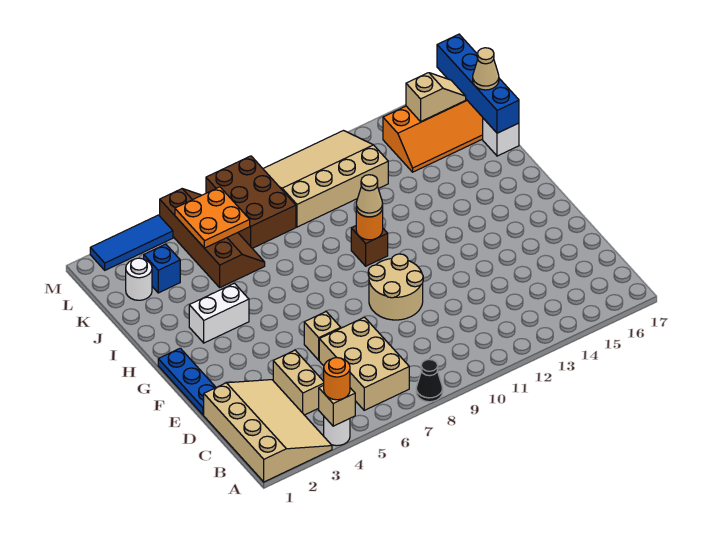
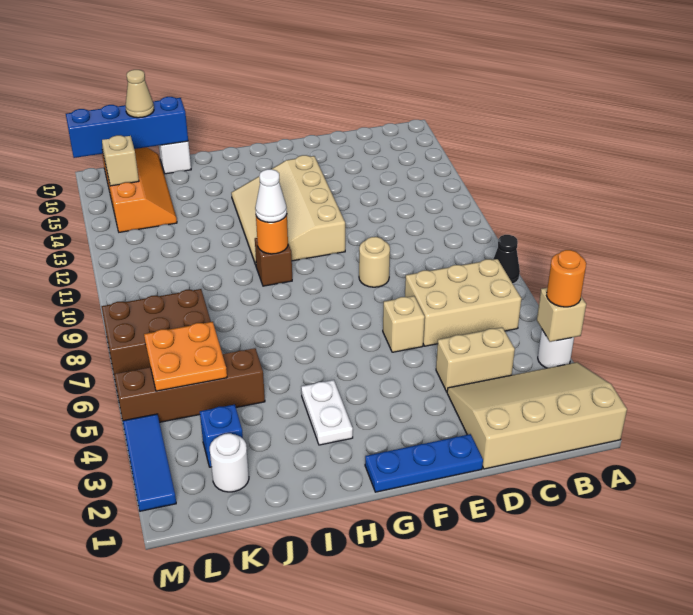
tan round brick E9:F10 level 1 -> tan round brick E9 level 1
white brick H3:H4 level 1 -> white plate H3:H4 level 1
tan cone H10 level 3 -> white cone H10 level 3
tan slope K9:M12 level 1 top K -> tan slope F11:H14 level 1 top F

